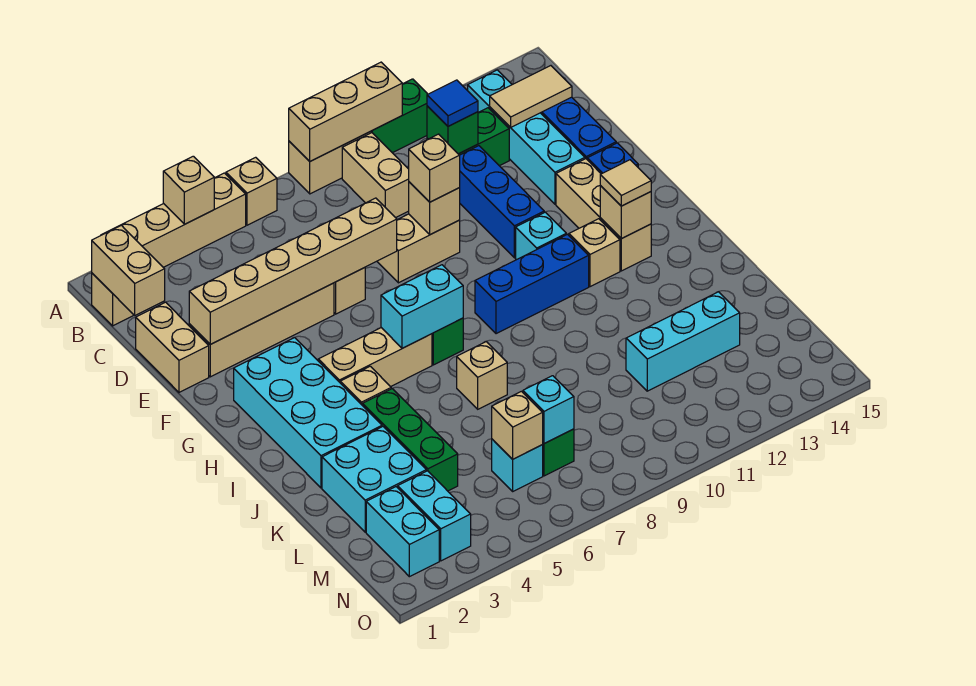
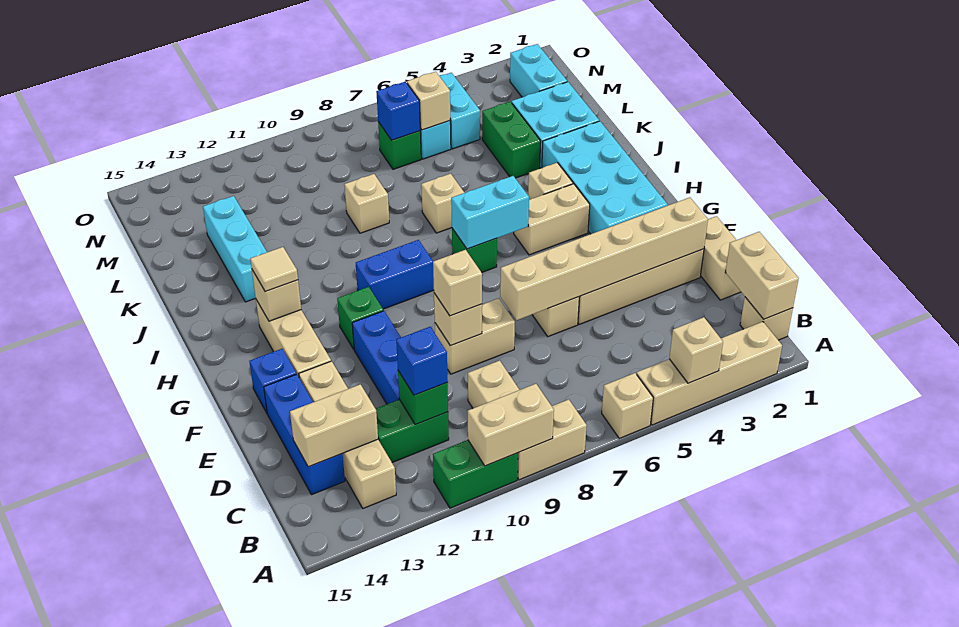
tan brick A8:A10 level 2 -> tan brick A9:A10 level 2
cyan brick B13:E13 level 1 -> tan brick B13:E13 level 1
blue tile C11 level 3 -> blue brick C11 level 3
tan tile C13:C14 level 2 -> tan brick C13:C14 level 2
cyan brick G11 level 1 -> green brick G11 level 1
tan brick H4:H6 level 1 -> tan brick H4:H5 level 1
blue brick H9:H11 level 1 -> blue brick H9:H10 level 1
tan brick H12 level 1 -> tan brick K9 level 1
green brick J4:L4 level 1 -> green brick K4:L4 level 1
cyan brick L11:L13 level 1 -> cyan brick J13:L13 level 1
cyan brick M3:N3 level 1 -> cyan brick M5:N5 level 1
cyan brick M7 level 2 -> blue brick M7 level 2

